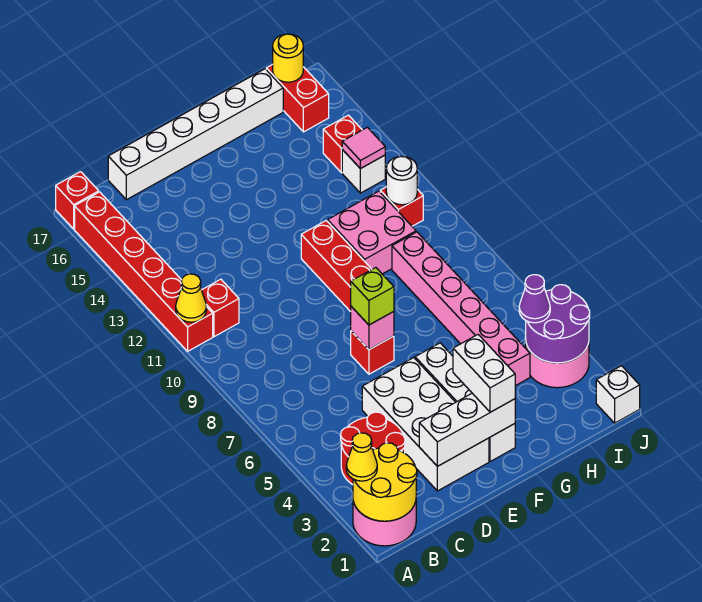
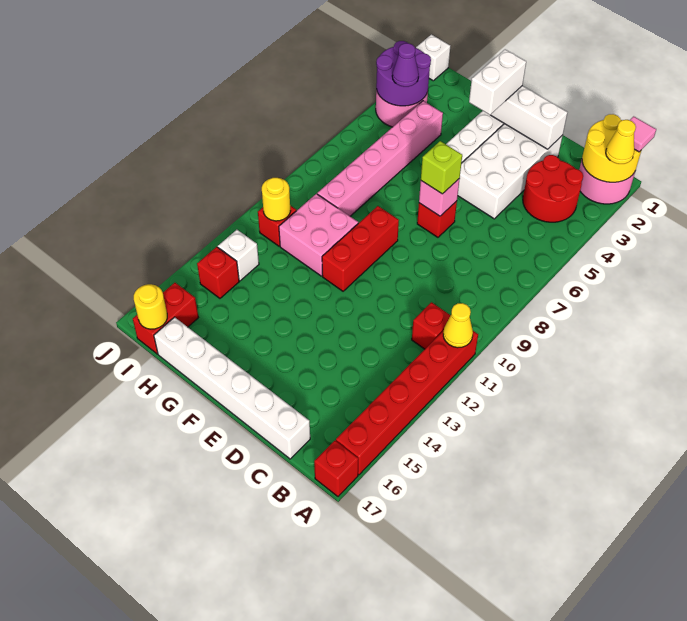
white round brick I11 level 2 -> yellow round brick I11 level 2
pink tile I13 level 2 -> pink tile A1 level 3

